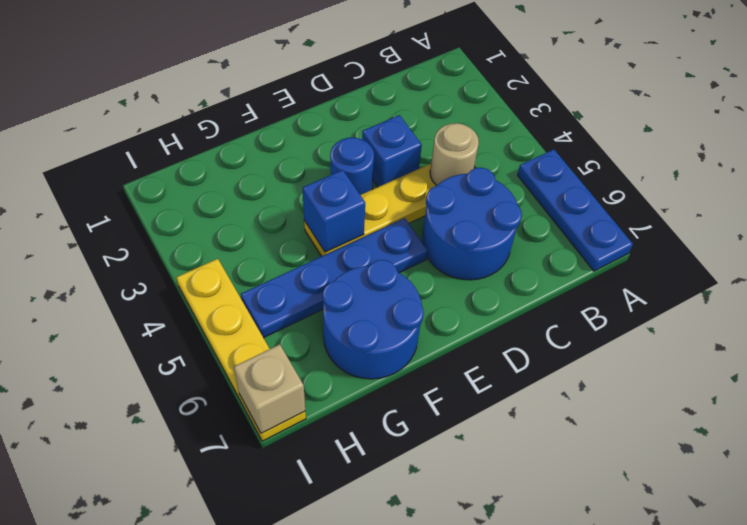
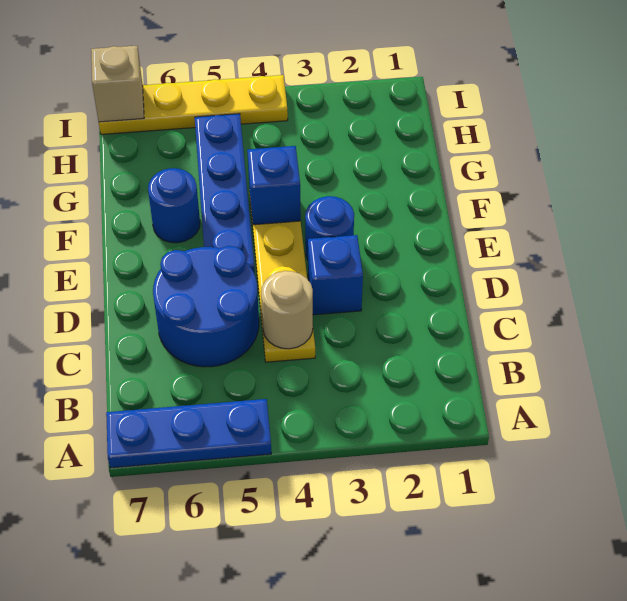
blue round brick F6:G7 level 1 -> blue round brick F6 level 1

